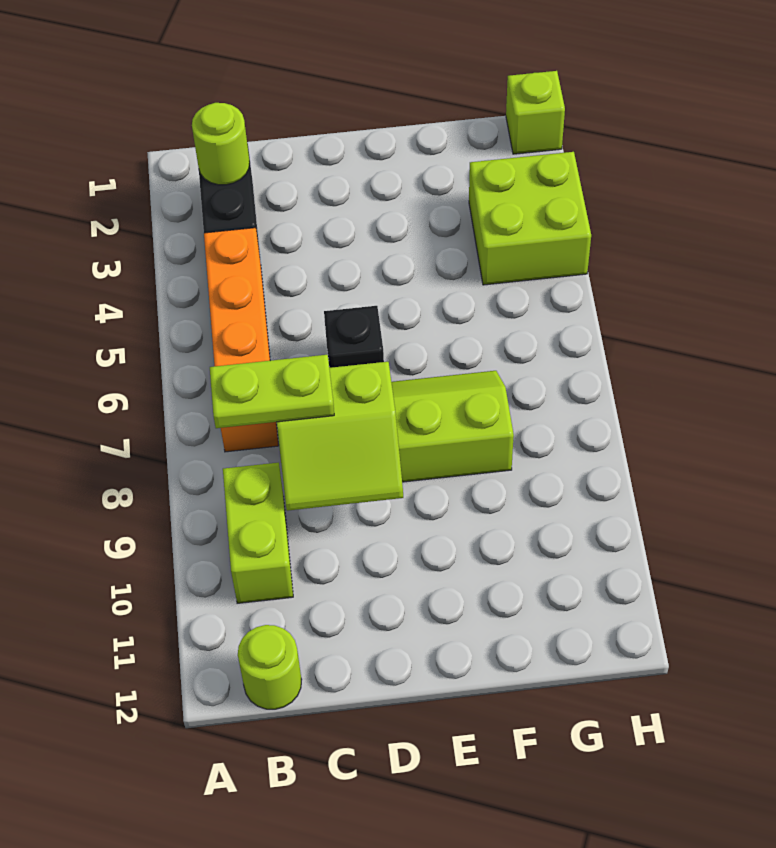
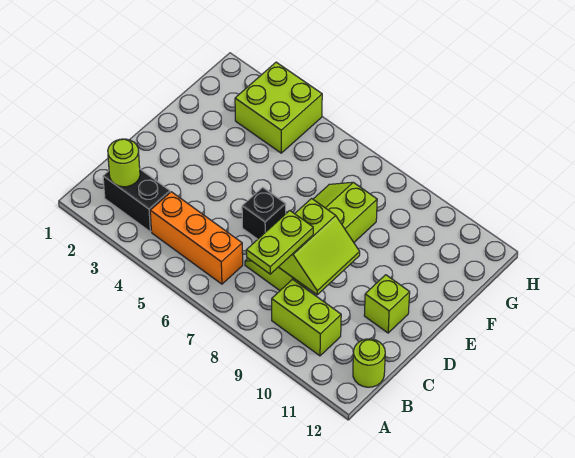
orange brick B4:B7 level 1 -> orange brick B4:B6 level 1
lime brick H1 level 1 -> lime brick D11 level 1

